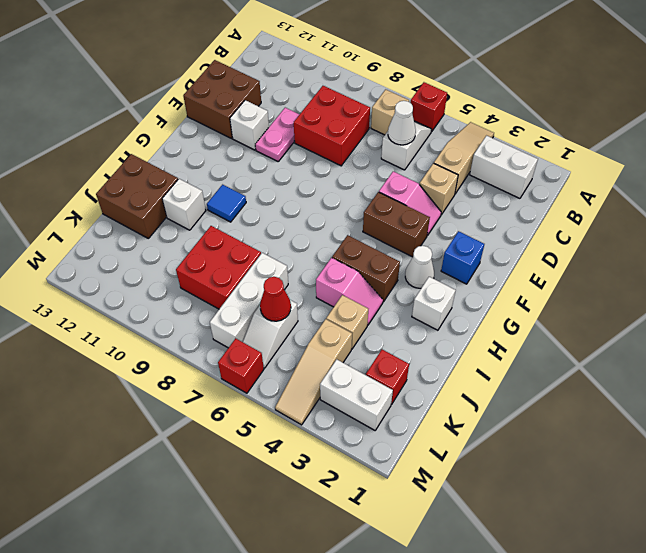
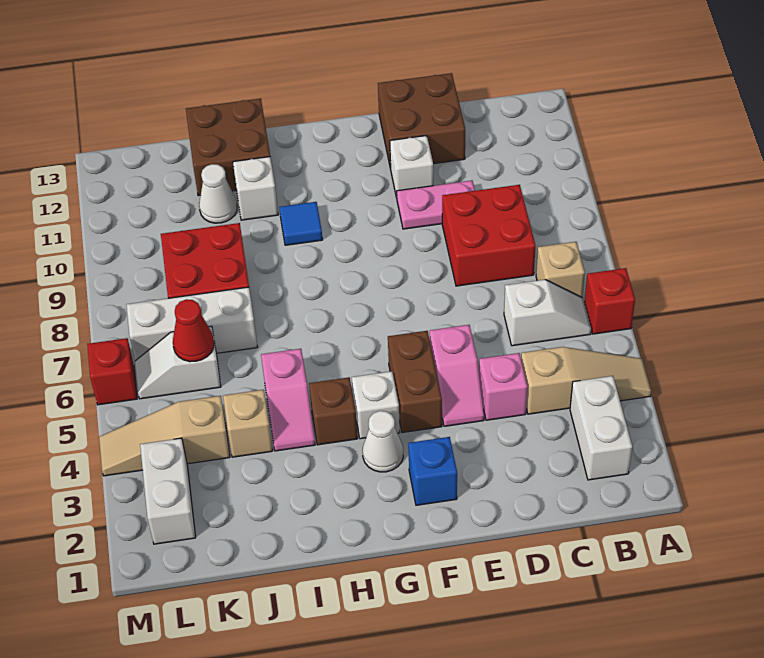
white cone C6 level 2 -> white cone J11 level 1
tan brick D4 level 1 -> pink brick D4 level 1
white brick H2 level 1 -> white brick G4 level 1
brown brick H4:H5 level 1 -> brown brick H4 level 1
red brick K2 level 1 -> none

